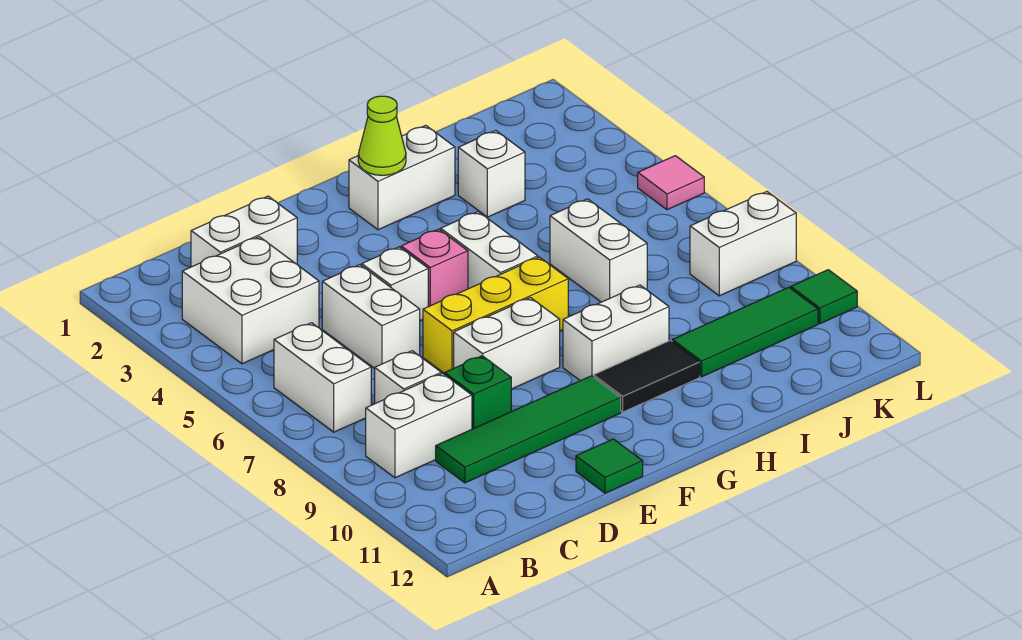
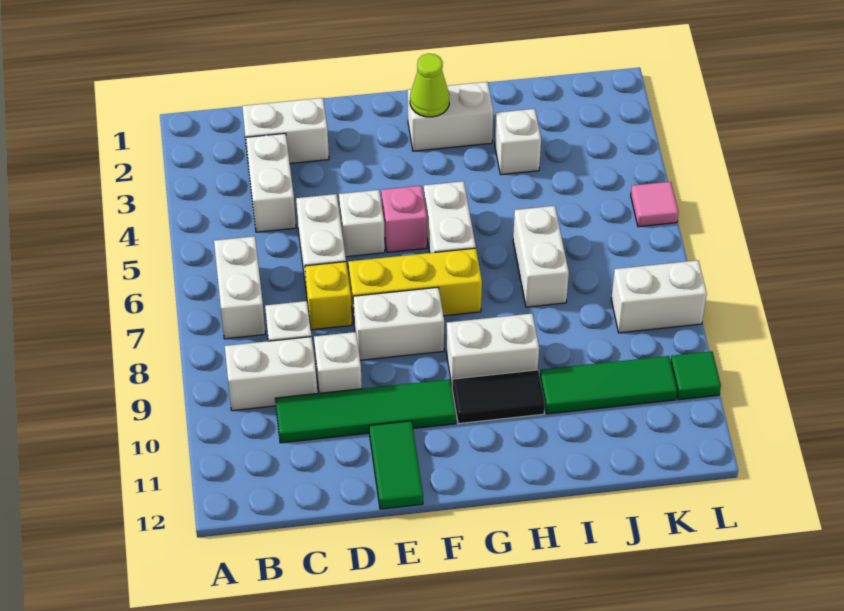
white brick B3:C4 level 1 -> white brick C3:C4 level 1
none -> yellow brick D7 level 1
green brick D9 level 1 -> white brick D9 level 1
green tile E12 level 1 -> green tile E11:E12 level 1

